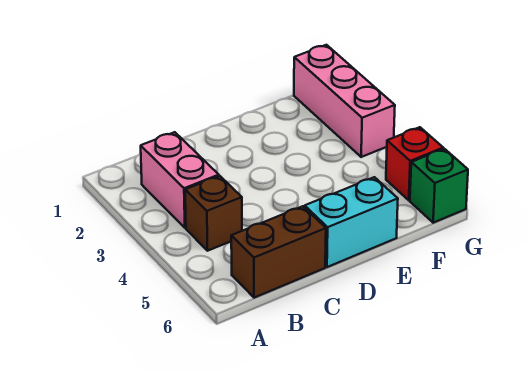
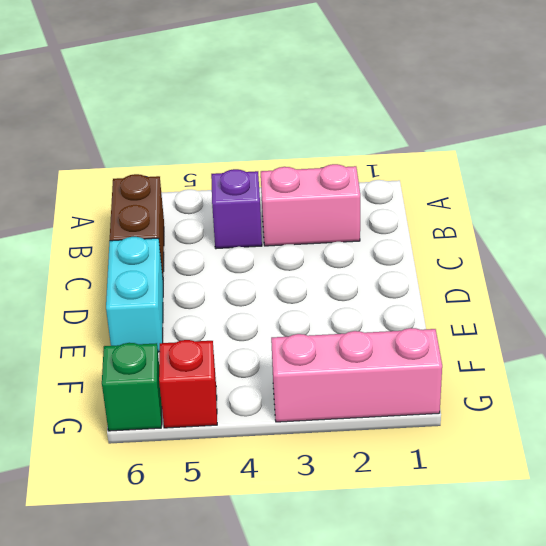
brown brick B4 level 1 -> purple brick B4 level 1

